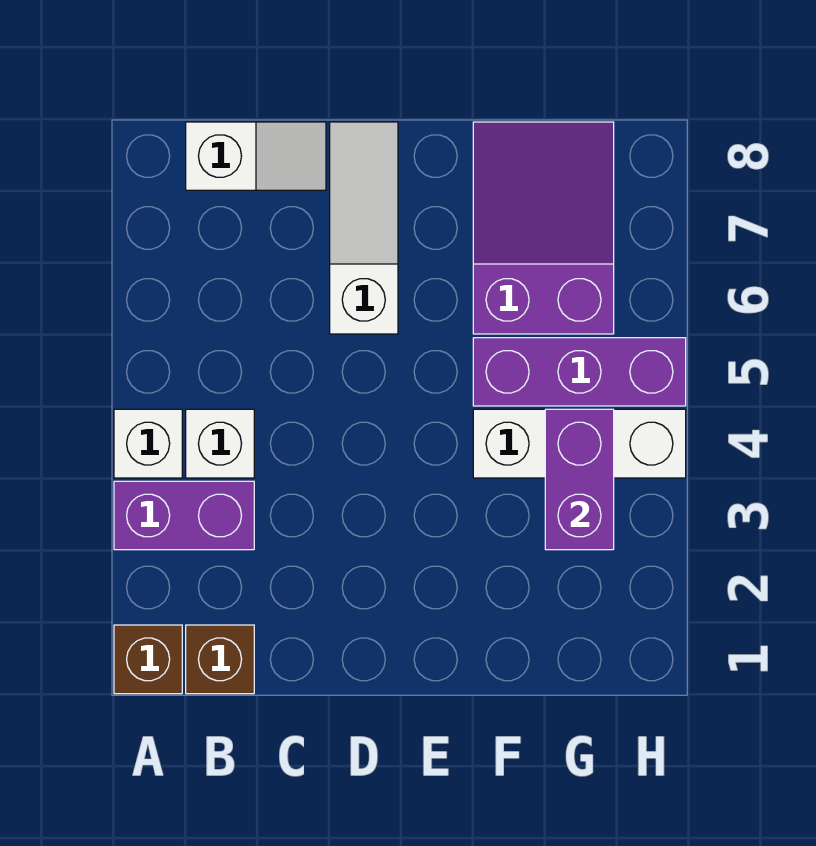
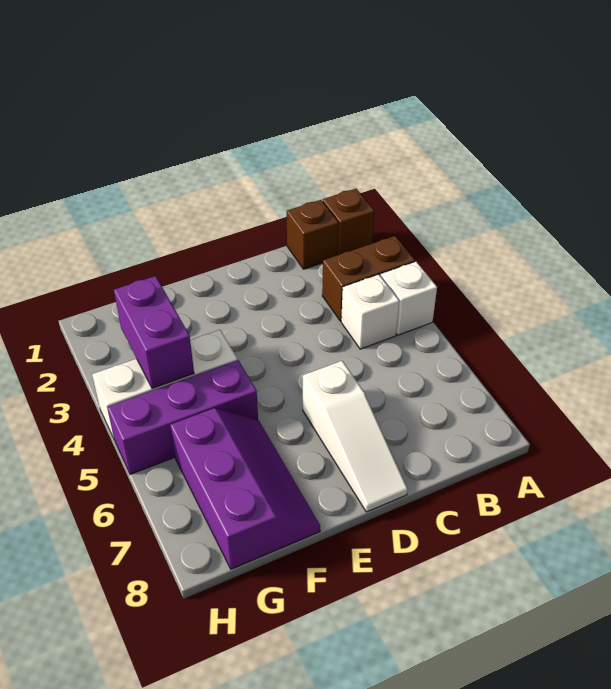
purple brick A3:B3 level 1 -> brown brick A3:B3 level 1
white slope B8:C8 level 1 top B -> none
purple slope F6:G8 level 1 top 6 -> purple slope F6:G8 level 1 top G

